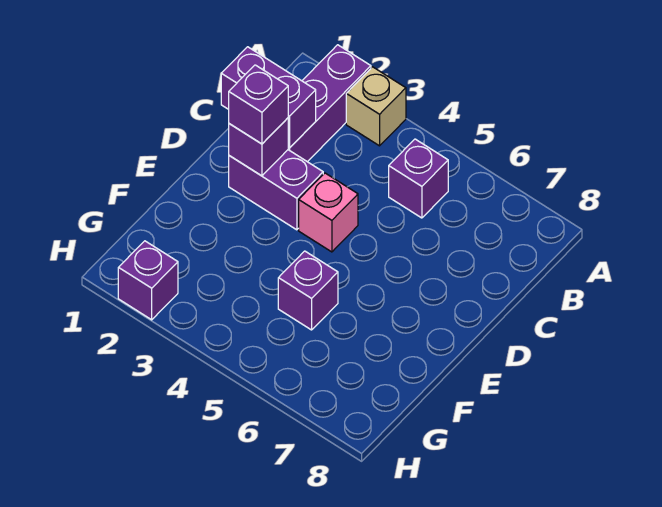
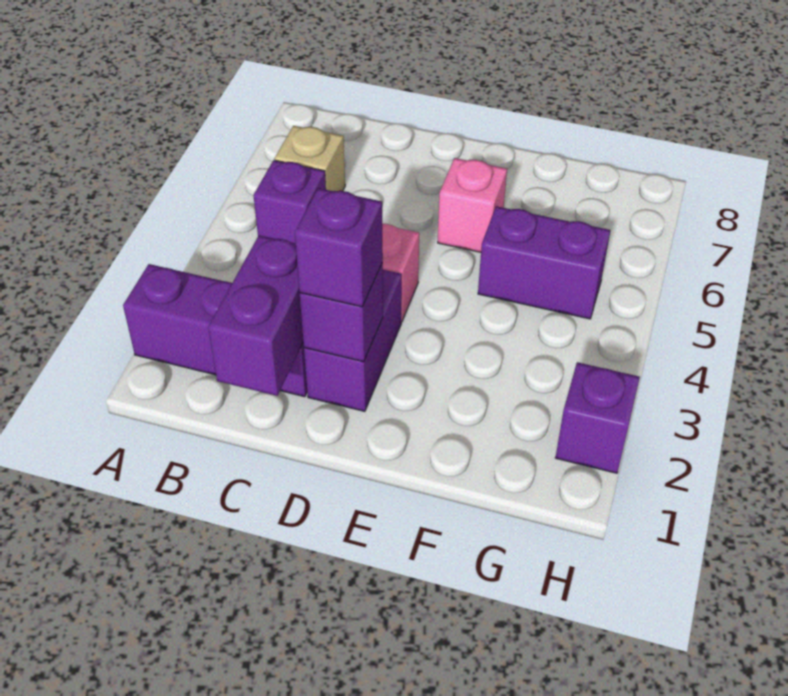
tan brick A3 level 1 -> tan brick B6 level 1
none -> pink brick E6 level 1
purple brick F5 level 1 -> purple brick F5:G5 level 1

